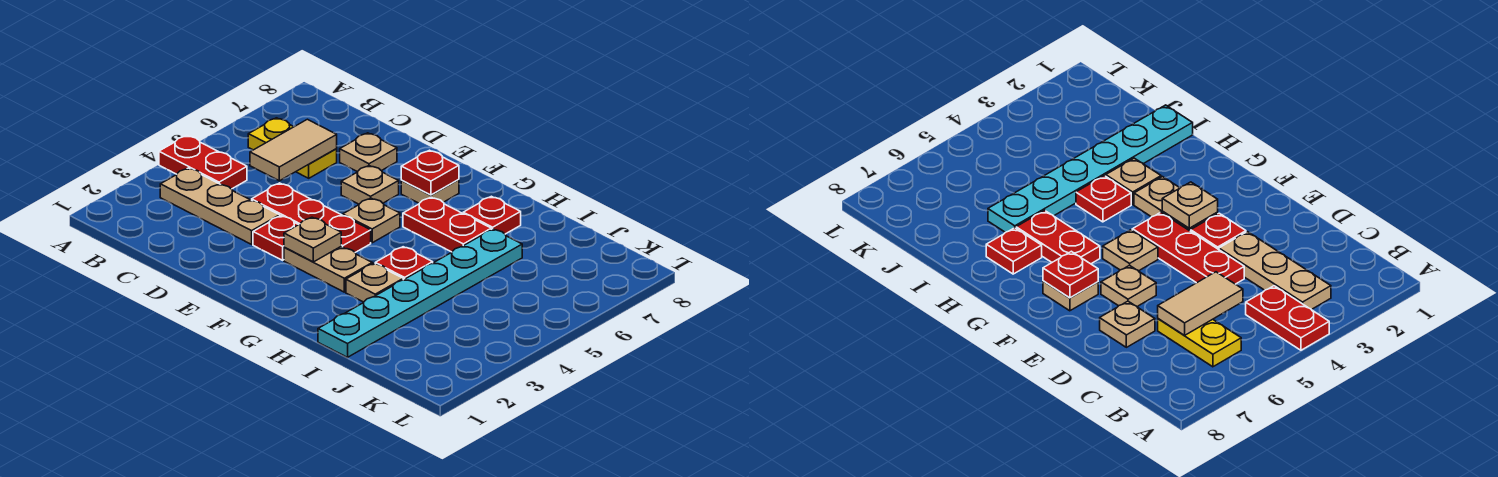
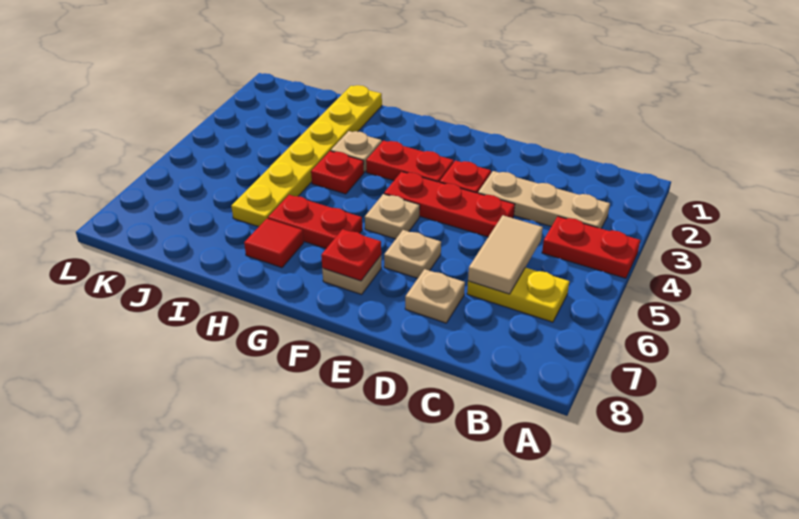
tan plate F3:G3 level 1 -> red plate F3:G3 level 1
tan plate F3 level 2 -> none
red plate H7 level 1 -> red tile H7 level 1
cyan plate I1:I6 level 1 -> yellow plate I1:I6 level 1

